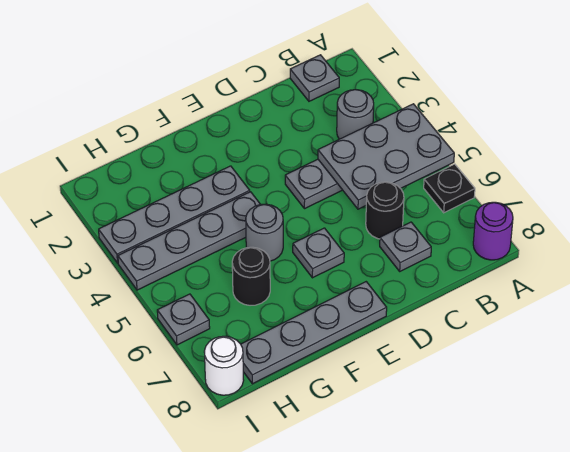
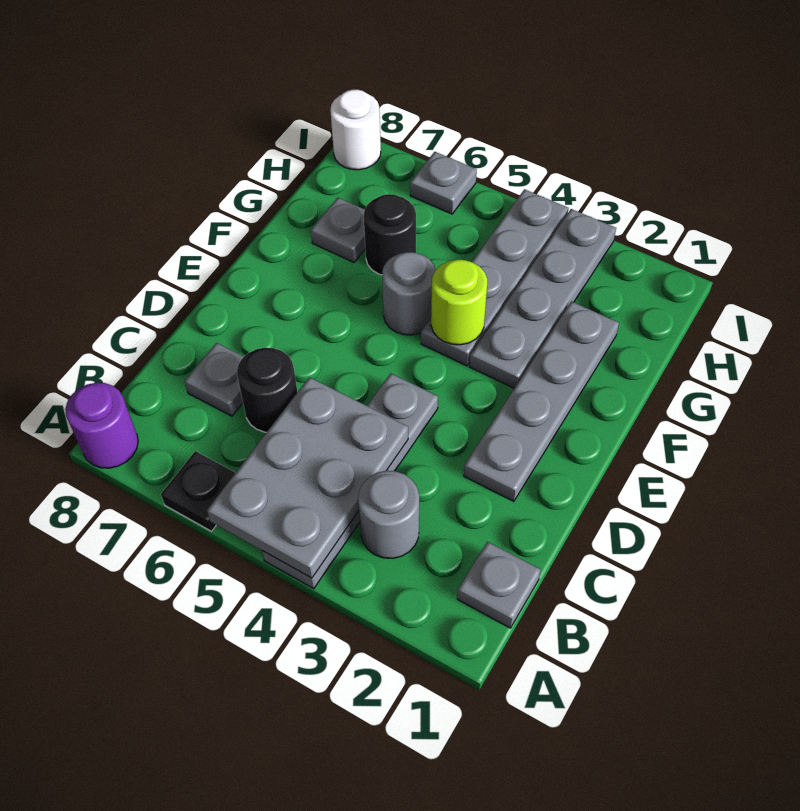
grey plate E6 level 1 -> grey plate G7 level 1
grey plate E8:H8 level 1 -> grey plate D2:G2 level 1
none -> lime round brick F4 level 2

